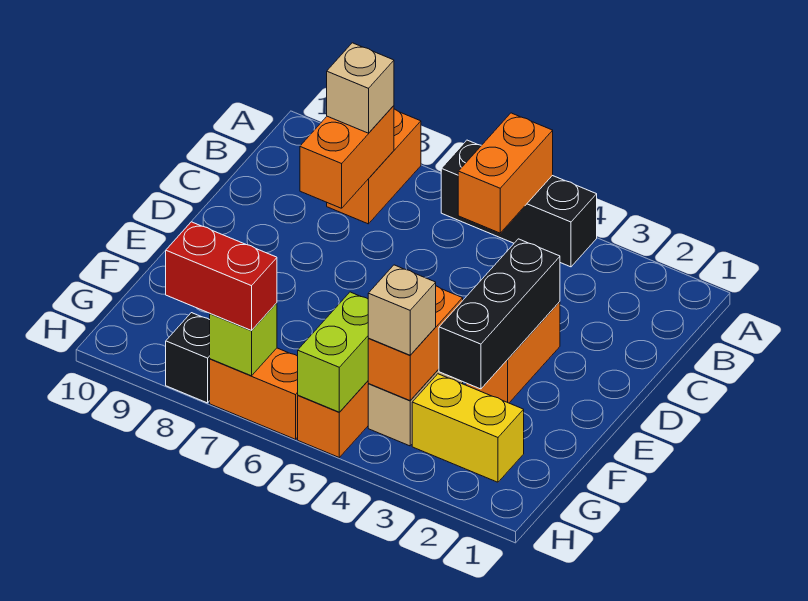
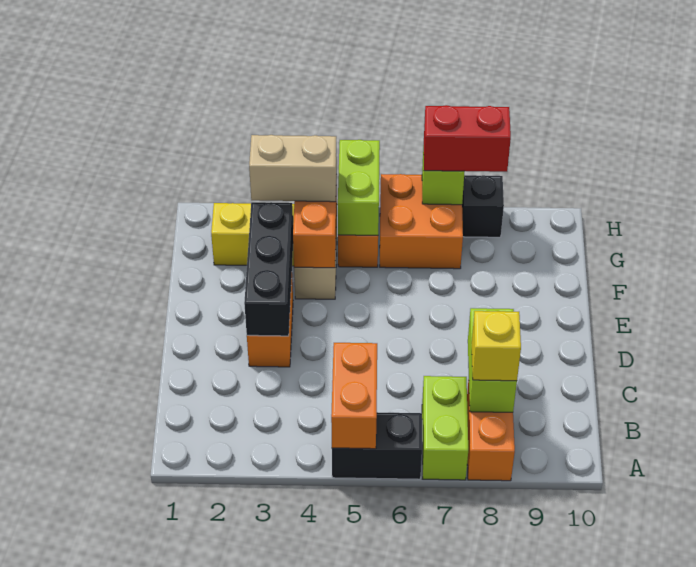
black brick A4:A6 level 1 -> black brick A5:A6 level 1
none -> lime brick A7:B7 level 1
orange brick B8:C8 level 2 -> lime brick B8:C8 level 2
tan brick B8 level 3 -> yellow brick B8 level 3
tan brick G4 level 3 -> tan brick G3:G4 level 3
orange brick H6:H7 level 1 -> orange brick G6:H7 level 1

